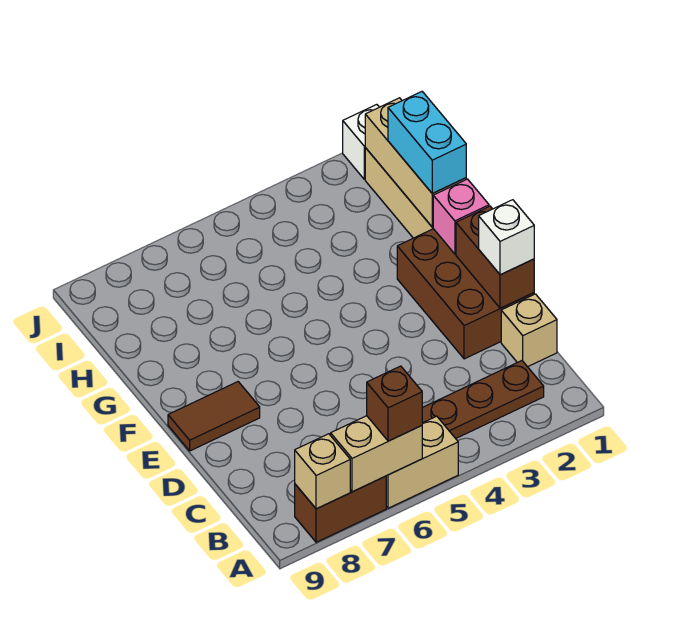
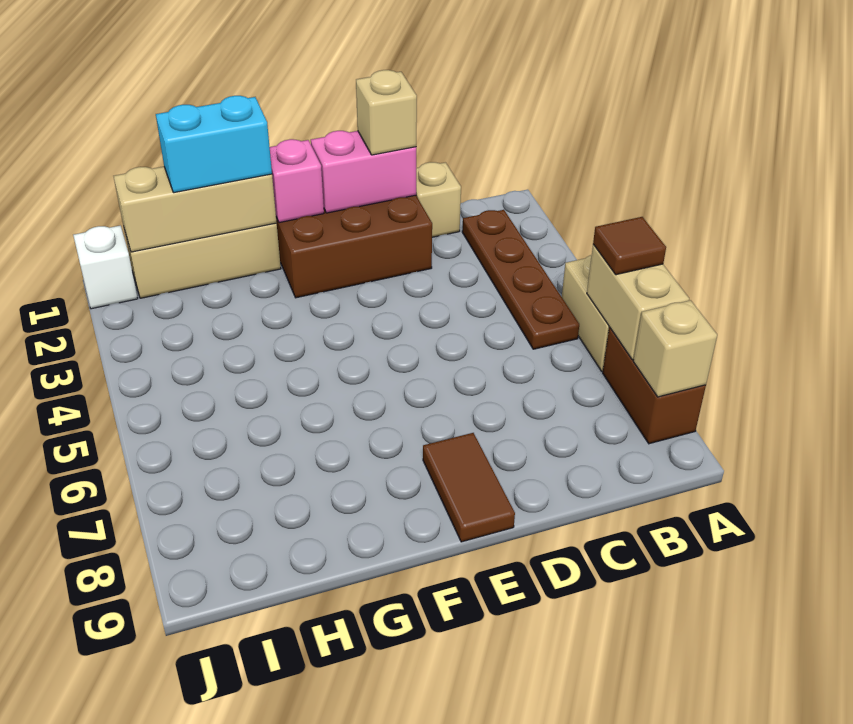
brown brick A6 level 3 -> brown tile A6 level 3
brown brick D1:E1 level 2 -> pink brick D1:E1 level 2
white brick D1 level 3 -> tan brick D1 level 3

